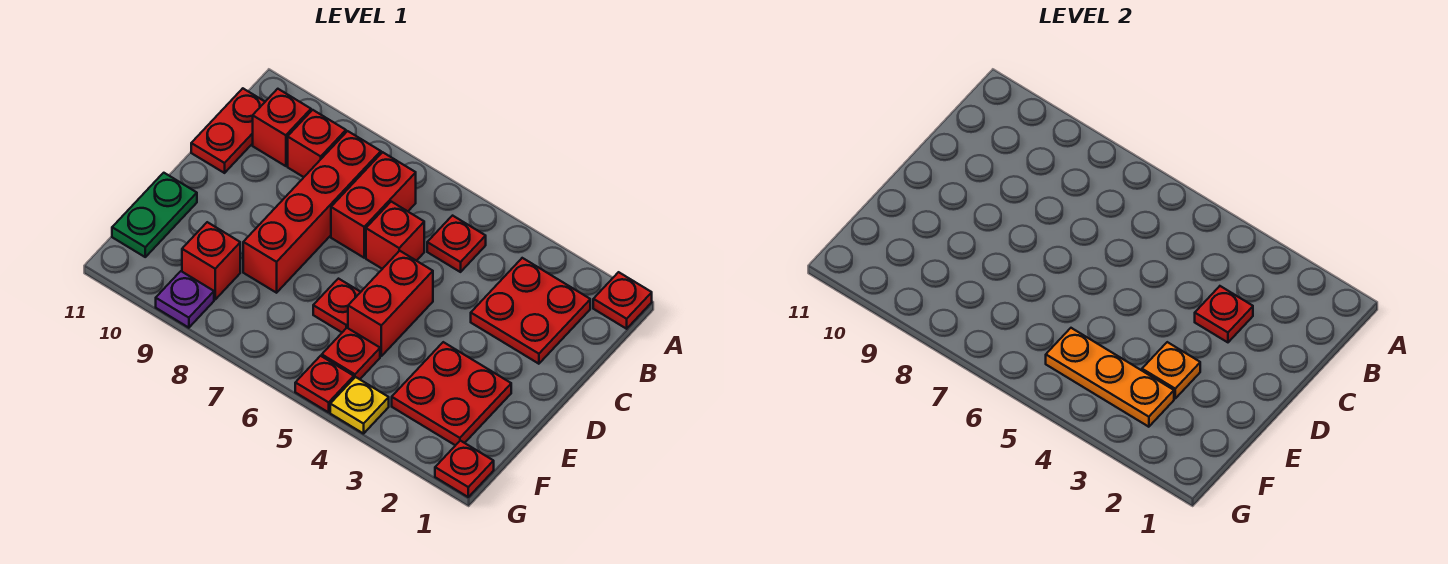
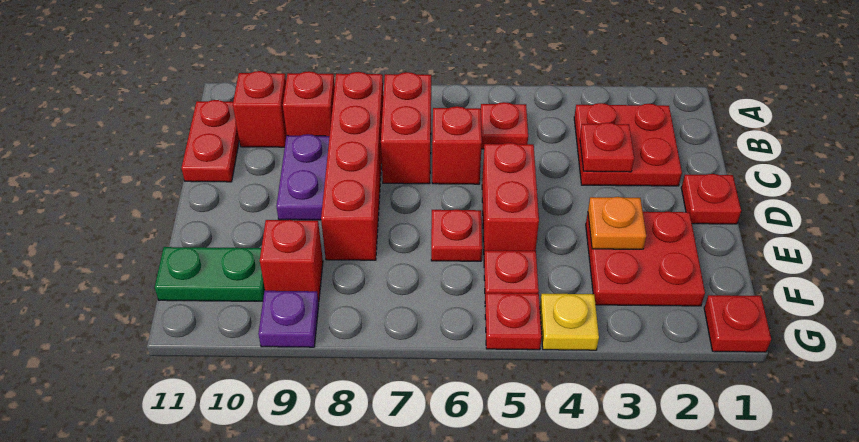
red plate A1 level 1 -> red plate D1 level 1
none -> purple plate C9:D9 level 1
green plate E11:F11 level 1 -> green plate F10:F11 level 1
orange plate F3:F5 level 2 -> none

